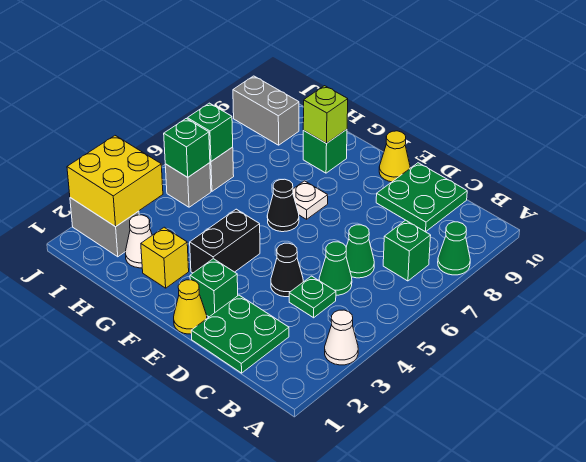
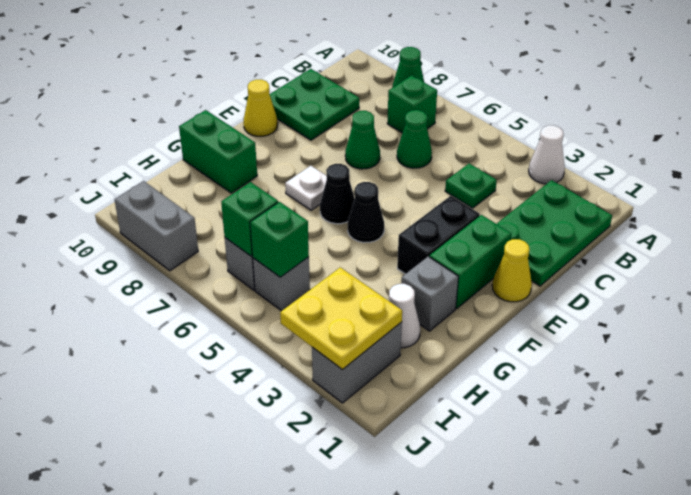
green plate C1:D2 level 1 -> green plate B1:D2 level 1
green cone C5 level 1 -> green cone D7 level 1
black cone D4 level 1 -> black cone F5 level 1
green brick E2 level 1 -> green brick E2:F2 level 1
black brick F3:F4 level 1 -> black brick E3:F3 level 1
yellow brick G2 level 1 -> grey brick G2 level 1
green brick G9 level 1 -> green brick G9:G10 level 1
lime brick G9 level 2 -> none
yellow brick I2:J3 level 2 -> yellow plate I2:J3 level 2
grey brick I9:J9 level 1 -> grey brick J8:J9 level 1

